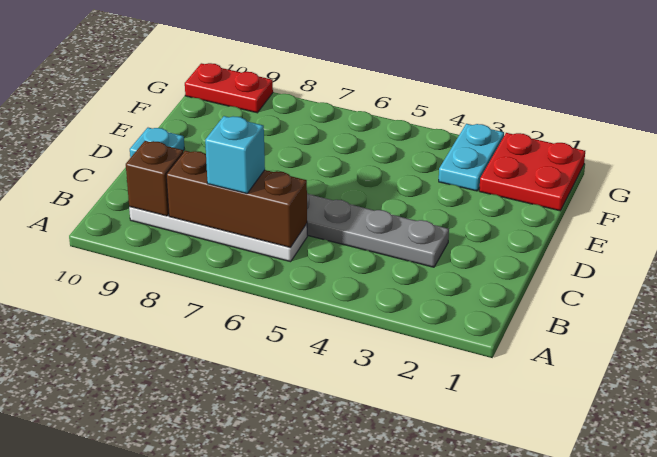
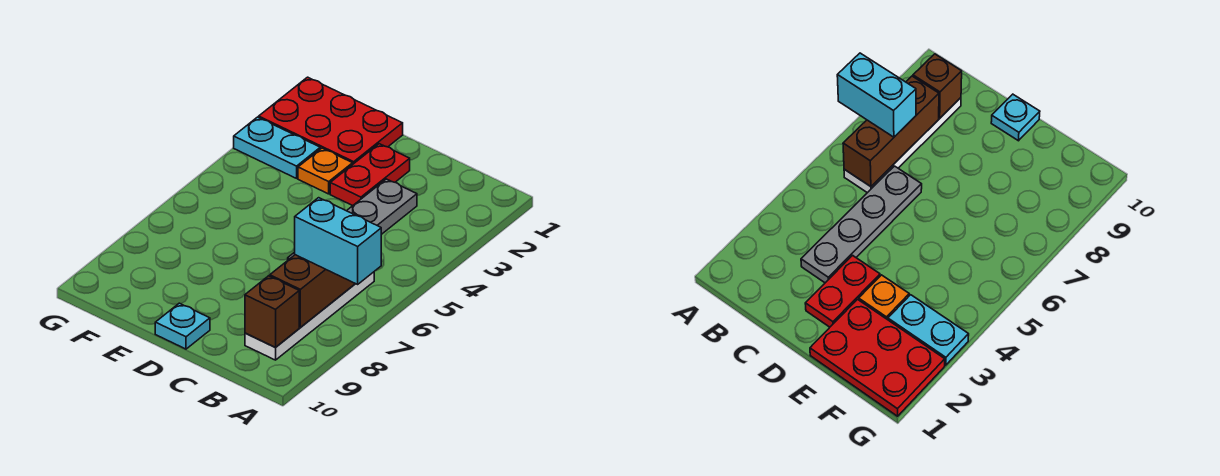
cyan brick B7 level 3 -> cyan brick A7:B7 level 3
none -> orange plate E3 level 1
red plate F1:G2 level 1 -> red plate E1:G2 level 1
red plate G9:G10 level 1 -> red plate D2:D3 level 1

